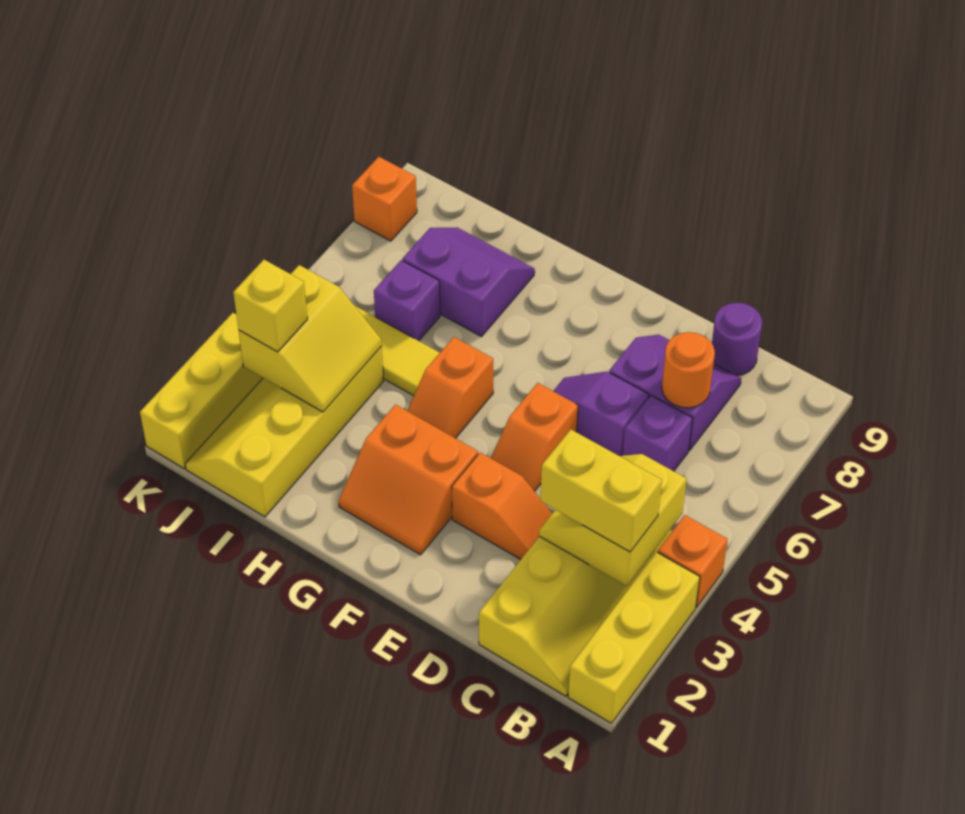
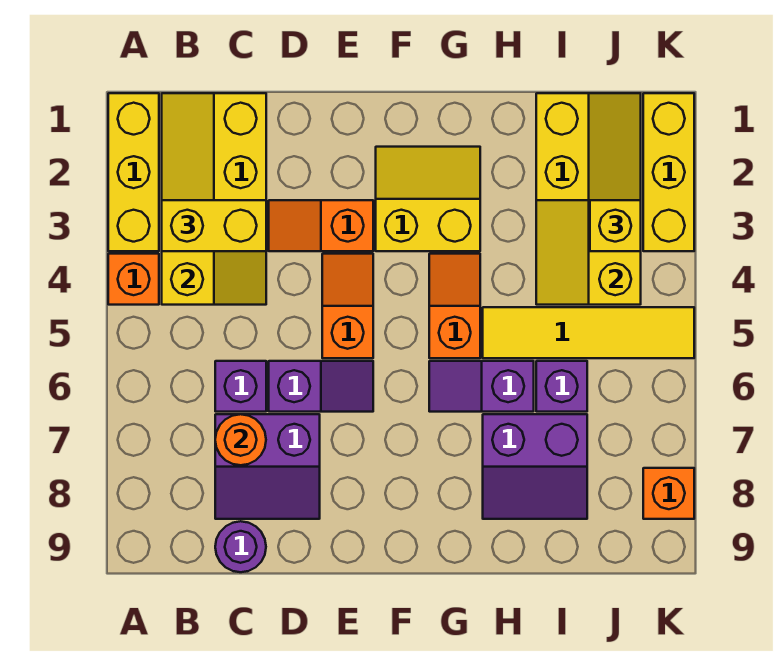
orange slope F2:G3 level 1 top 3 -> yellow slope F2:G3 level 1 top 3
none -> purple slope G6:H6 level 1 top H

